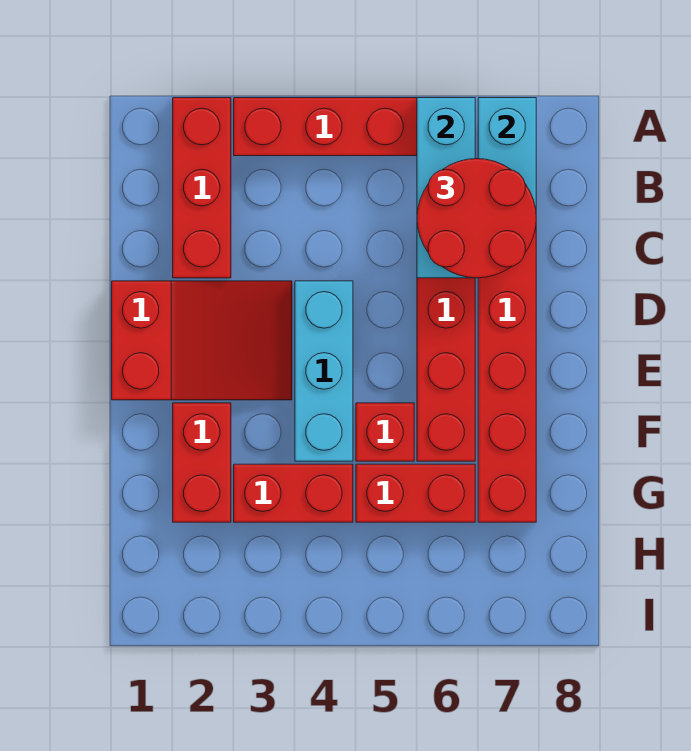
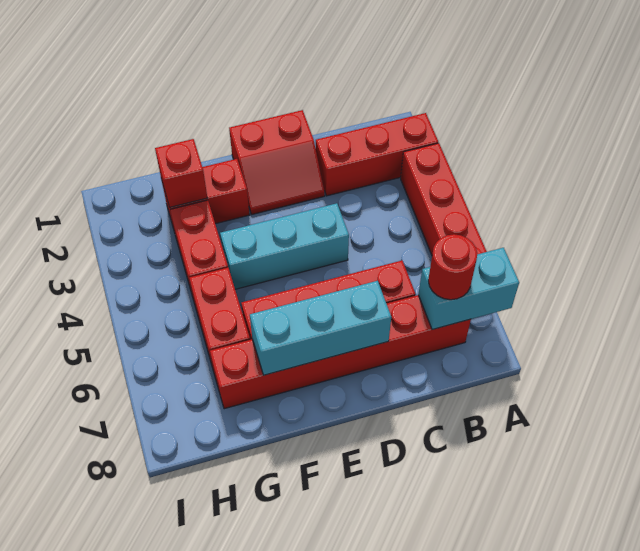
cyan brick A6:C6 level 2 -> cyan brick D7:F7 level 2
red round brick B6:C7 level 3 -> red round brick B7 level 3
red slope D1:E3 level 1 top 1 -> red slope D1:E2 level 1 top 1
red brick F5 level 1 -> red brick G2 level 2

